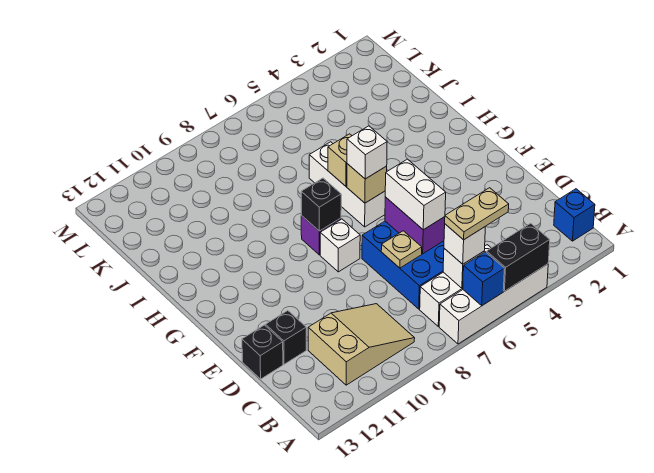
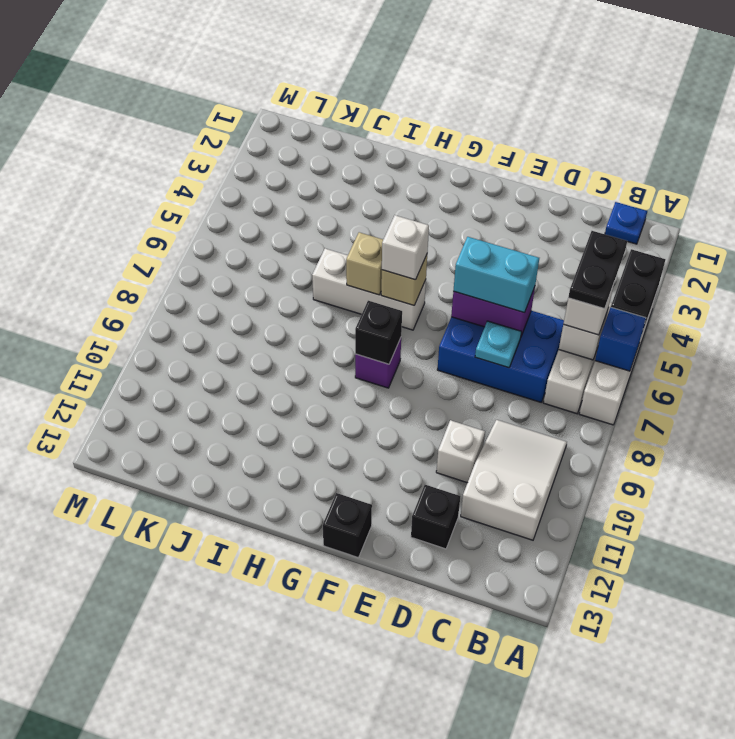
blue brick B1 level 1 -> blue plate B1 level 1
tan plate B5:B6 level 4 -> black plate B5:B6 level 4
tan slope B9:C11 level 1 top 11 -> white slope B9:C11 level 1 top 11
white brick D6:E6 level 3 -> cyan brick D6:E6 level 3
tan plate D7 level 2 -> cyan plate D7 level 2
black brick D13 level 1 -> black brick F13 level 1
white brick F8 level 1 -> white brick D10 level 1

